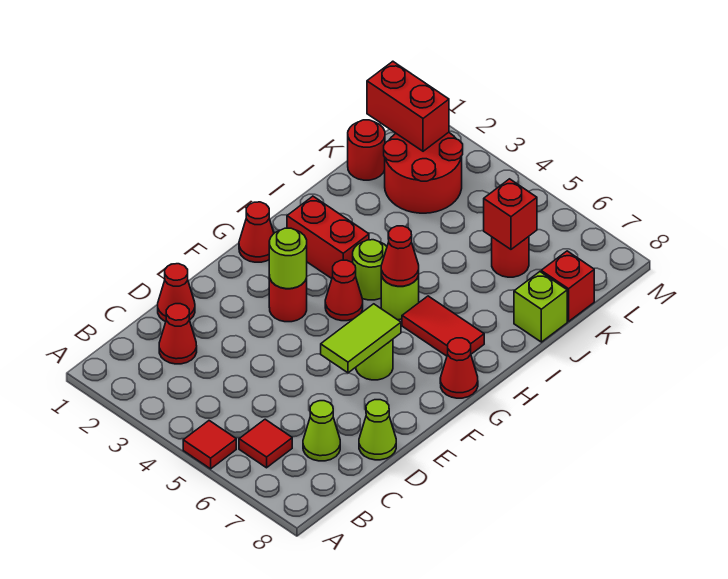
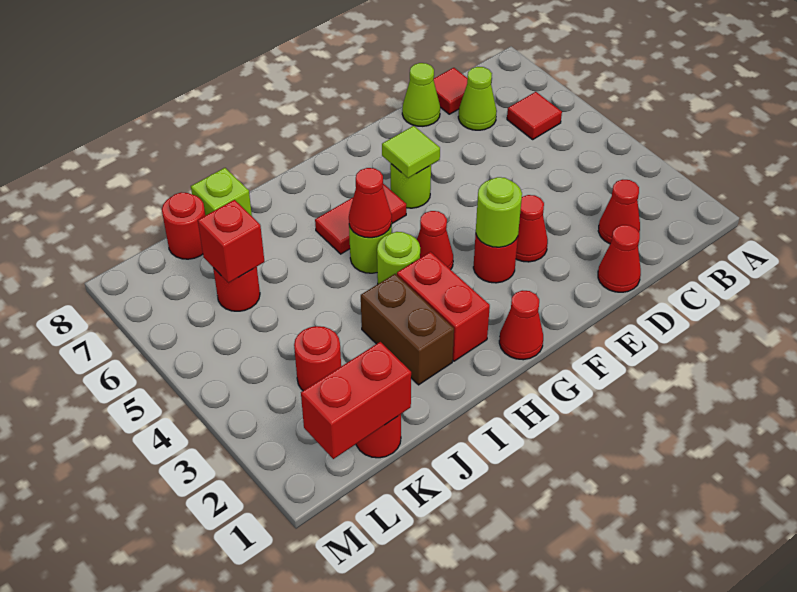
red tile A5 level 1 -> red tile C8 level 1
lime tile E6:F6 level 2 -> lime tile F6 level 2
red cone G8 level 1 -> red cone E3 level 1
red tile H6:H7 level 1 -> red tile G6:H6 level 1
none -> brown brick I2:I3 level 1
red round brick K2:L3 level 1 -> red round brick K3 level 1
red brick K8 level 1 -> red round brick K8 level 1
red brick L1:L2 level 2 -> red brick K1:L1 level 2

